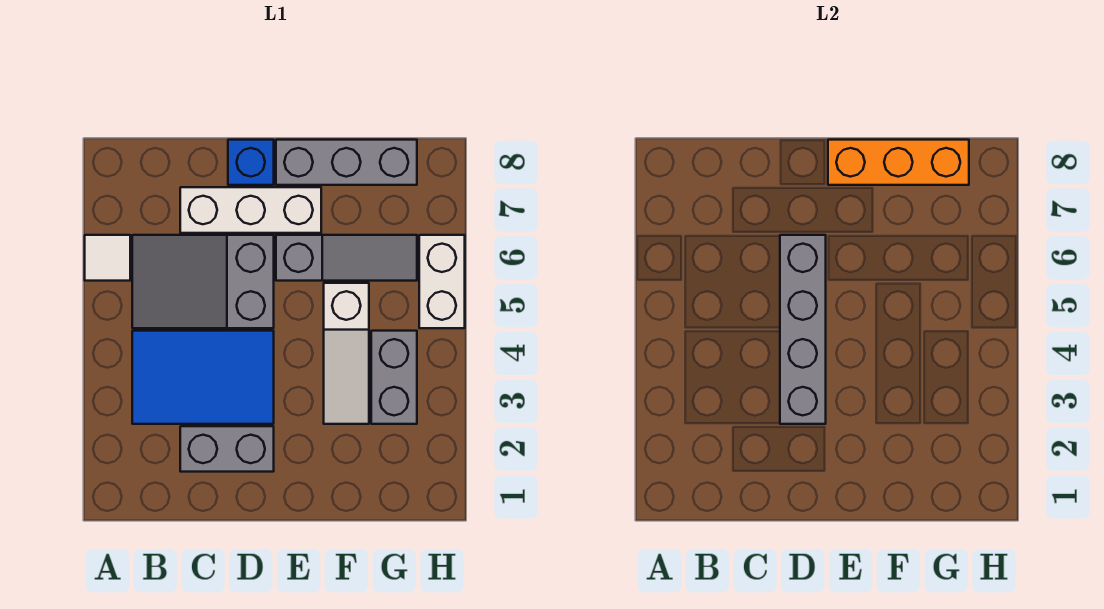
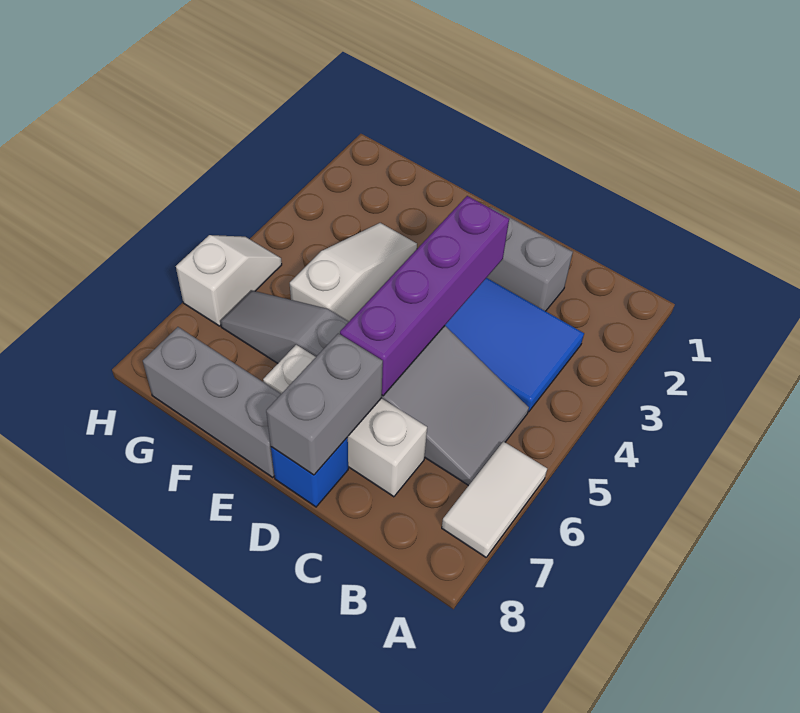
white tile A6 level 1 -> white tile A6:A7 level 1
grey brick D3:D6 level 2 -> purple brick D3:D6 level 2
orange brick E8:G8 level 2 -> none
grey brick G3:G4 level 1 -> grey brick D7:D8 level 2
white brick H5:H6 level 1 -> white slope H5:H6 level 1 top 6

